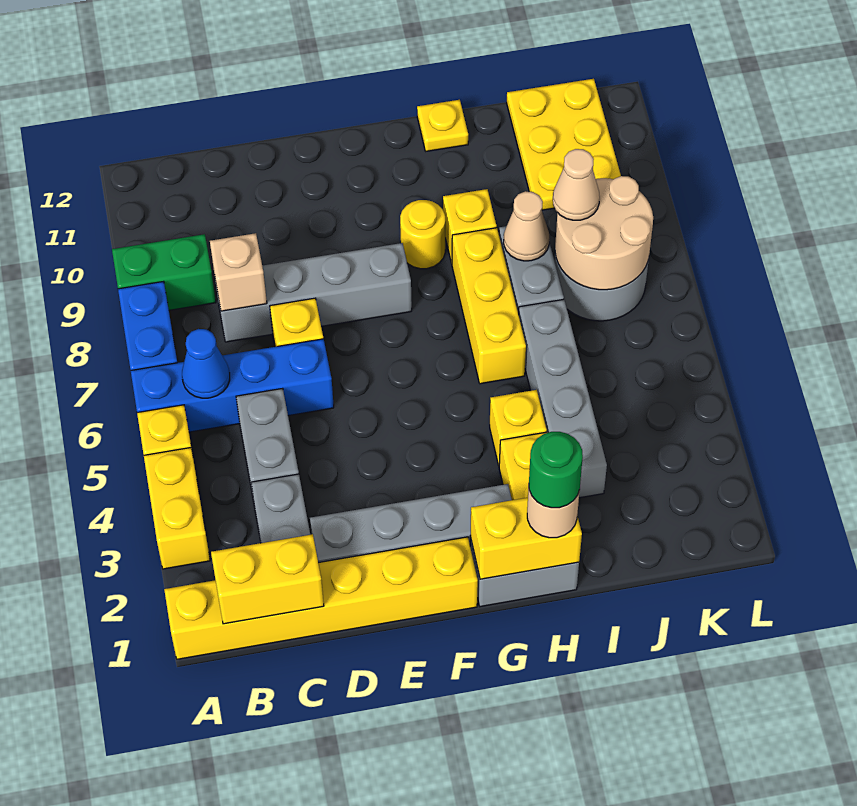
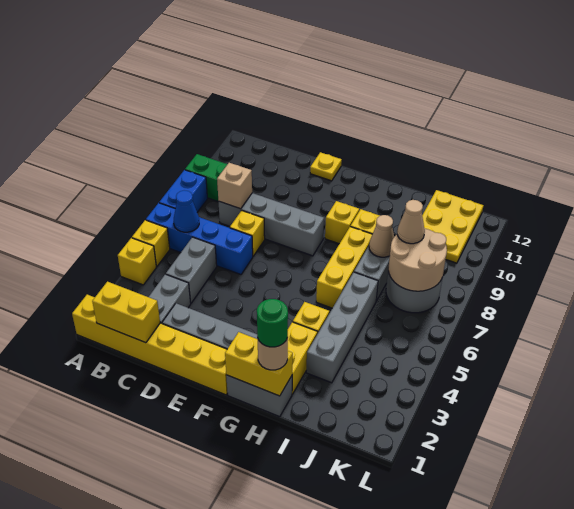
yellow brick A3:A4 level 1 -> yellow brick A4 level 1
yellow round brick G9 level 1 -> yellow brick G9 level 1
yellow plate H12 level 1 -> yellow plate E12 level 1

